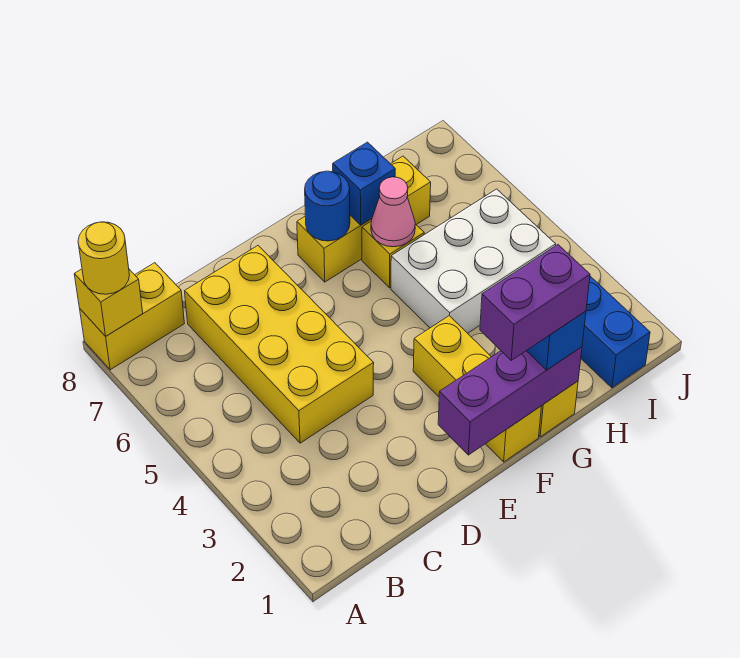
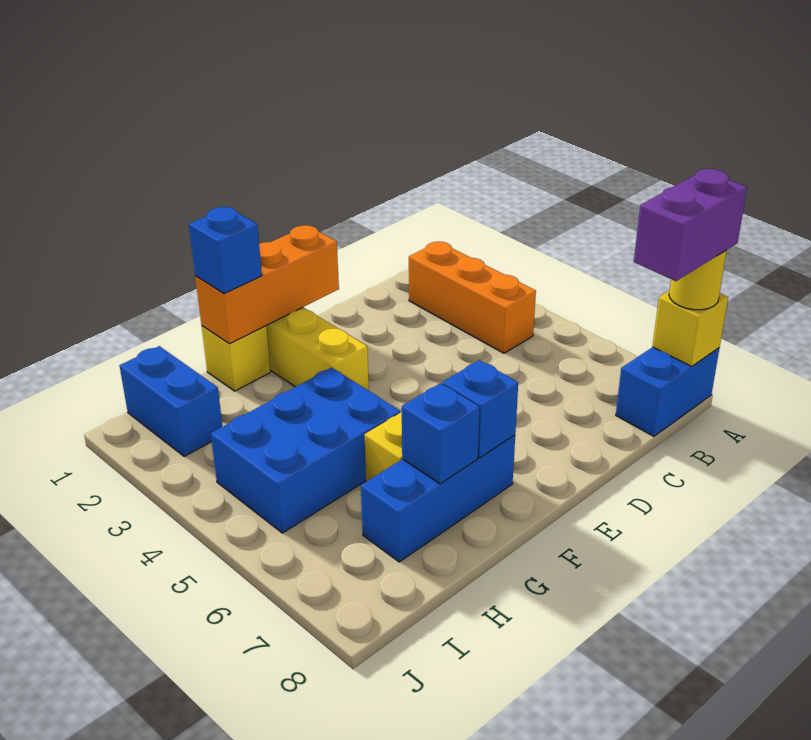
yellow brick A8:B8 level 1 -> blue brick A8:B8 level 1
none -> orange brick B2:B4 level 1
yellow brick C4:D7 level 1 -> none
purple brick E1:G1 level 2 -> orange brick E1:G1 level 2
purple brick F1:G1 level 4 -> purple brick A8:B8 level 4
yellow brick F7:H7 level 1 -> blue brick F7:H7 level 1
blue round brick F7 level 2 -> blue brick F7 level 2
white brick G4:I5 level 1 -> blue brick G4:I5 level 1
pink cone G6 level 2 -> none

